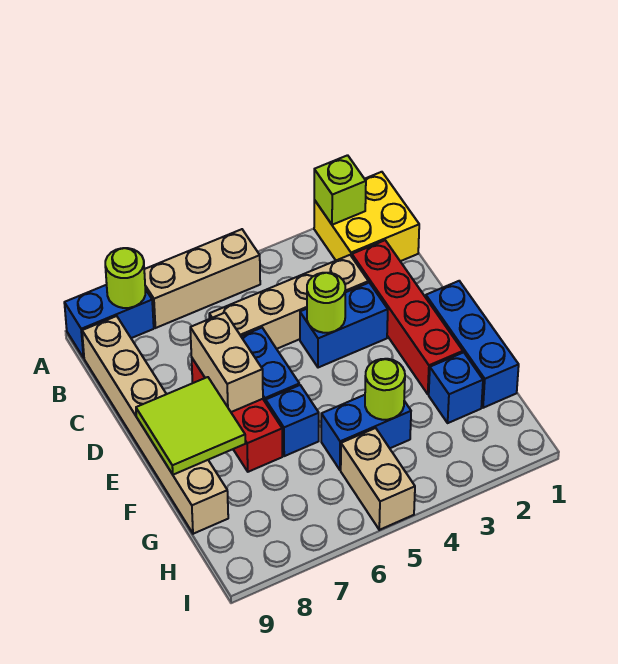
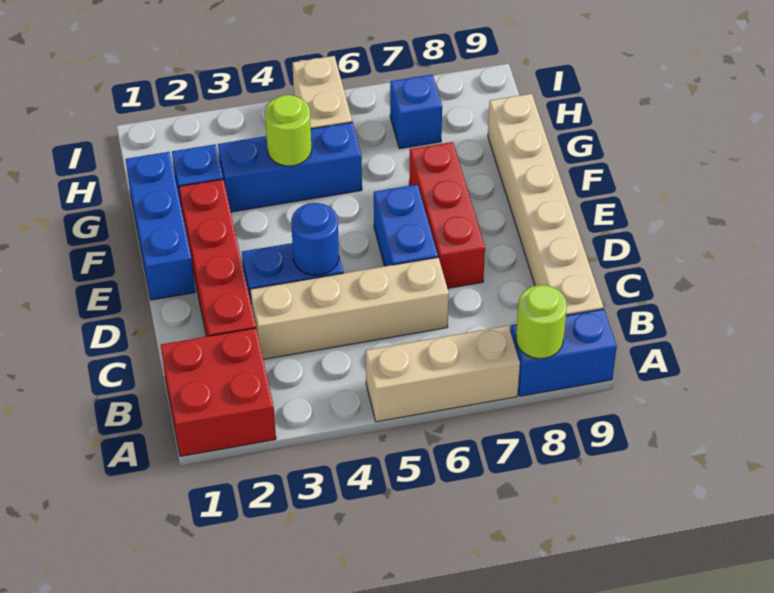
yellow brick A1:B2 level 1 -> red brick A1:B2 level 1
lime brick A2 level 2 -> none
lime round brick D4 level 2 -> blue round brick D4 level 2
tan brick D7:E7 level 2 -> none
lime tile E8:F9 level 2 -> none
blue brick F6 level 1 -> blue brick H7 level 1
blue brick G4:G5 level 1 -> blue brick G3:G5 level 1

